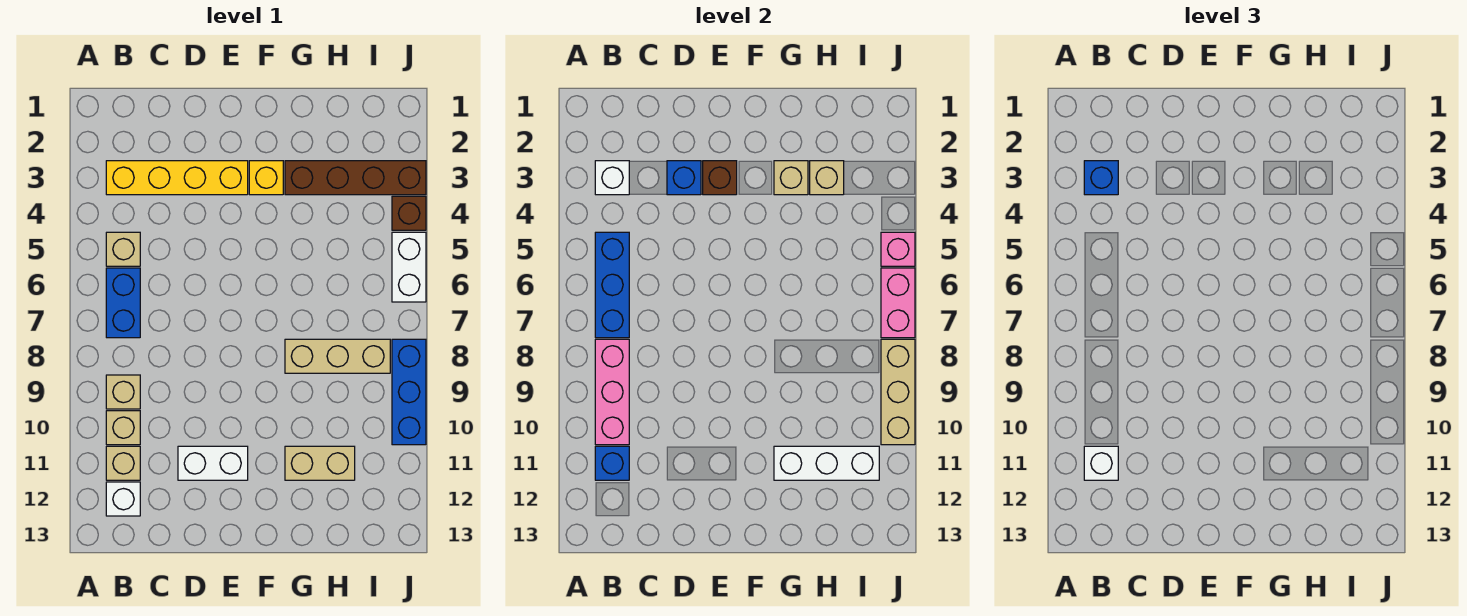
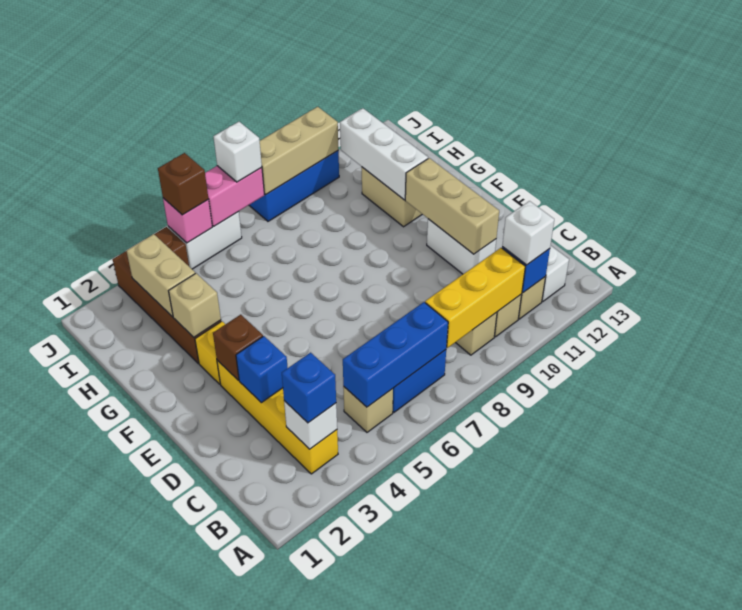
pink brick B8:B10 level 2 -> yellow brick B8:B10 level 2
tan brick G8:I8 level 1 -> tan brick D11:F11 level 2
tan brick H3 level 2 -> tan brick H3:I3 level 2
none -> brown brick J5 level 3
none -> white brick J7 level 3

